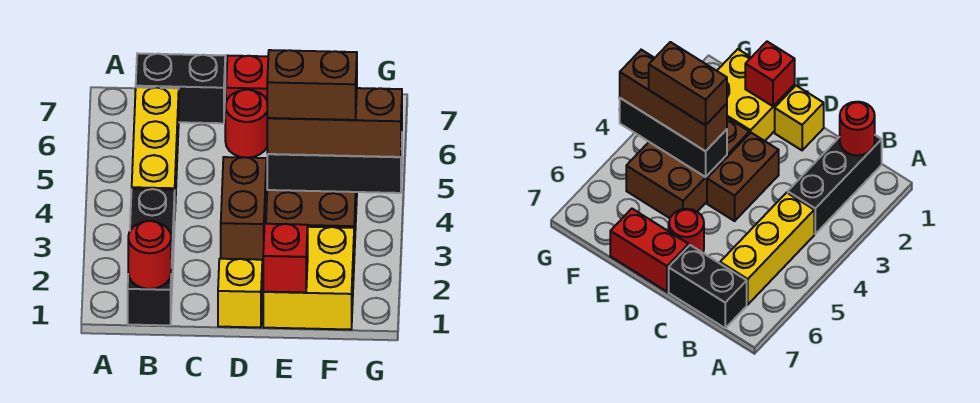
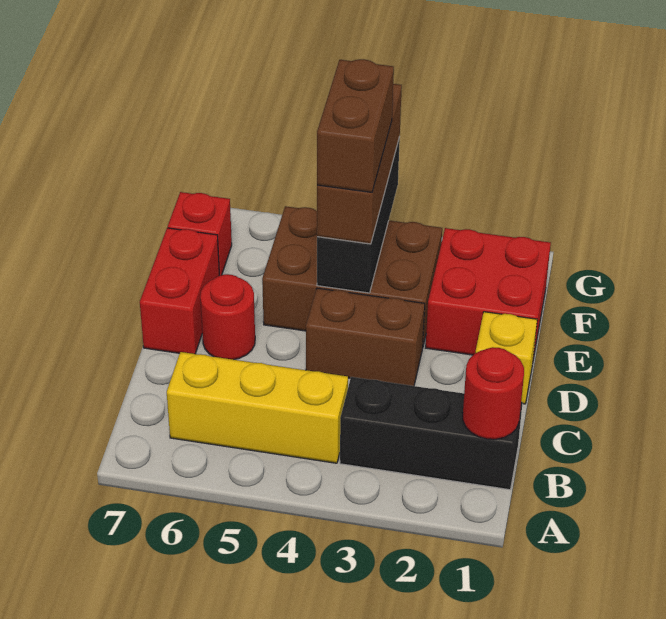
black brick B7:C7 level 1 -> none
yellow brick E1:F2 level 1 -> red brick E1:F2 level 1
red brick E1 level 2 -> red brick F7 level 1

